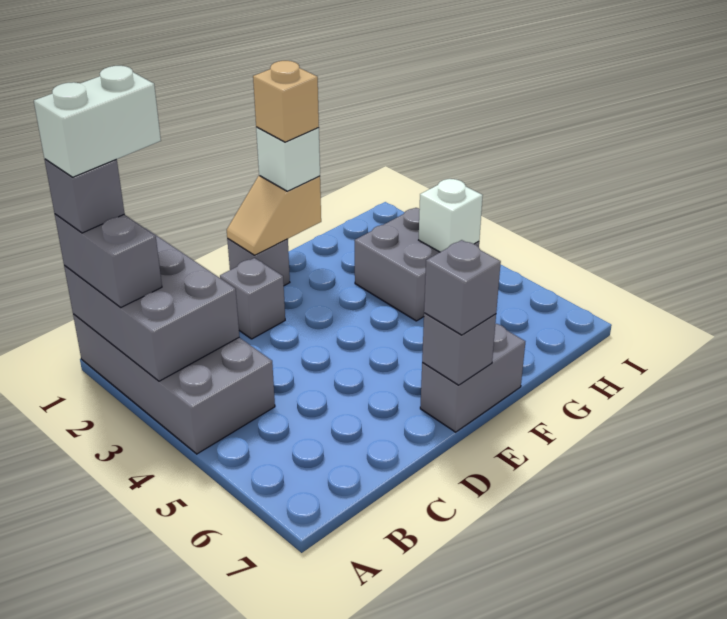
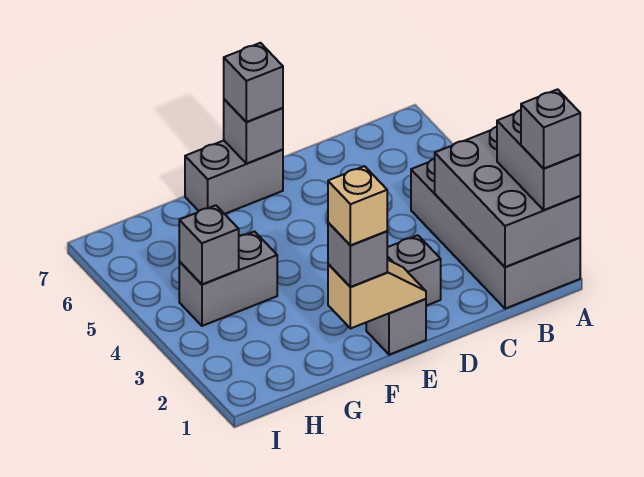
white brick A1:B1 level 5 -> none
white brick F1 level 3 -> grey brick F1 level 3
grey brick G3:H4 level 1 -> grey brick G4:H4 level 1
white brick H4 level 2 -> grey brick H4 level 2

